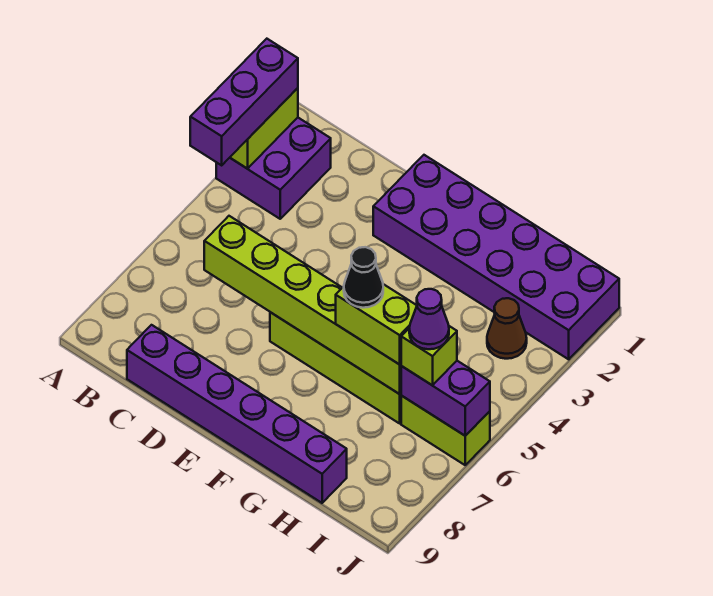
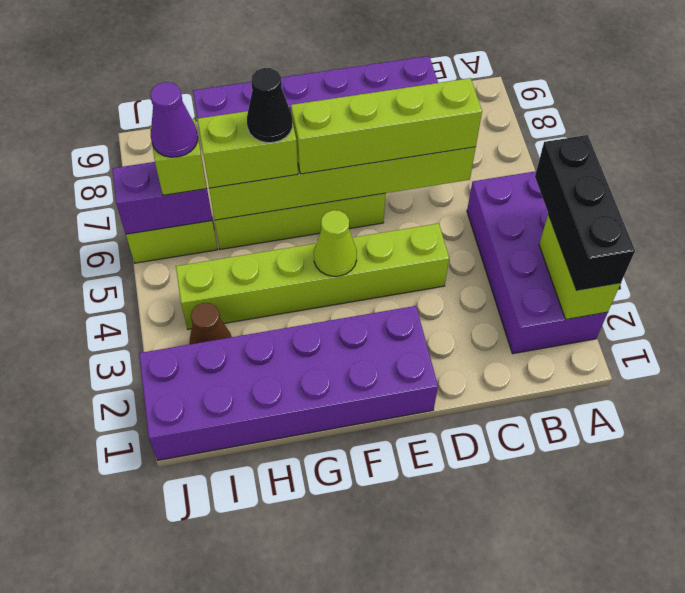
purple brick A2:B3 level 1 -> purple brick A2:B5 level 1
purple brick A2:A4 level 3 -> black brick A2:A4 level 3
none -> lime brick C6:F6 level 3
none -> lime brick D4:I4 level 1
none -> lime cone F4 level 2

